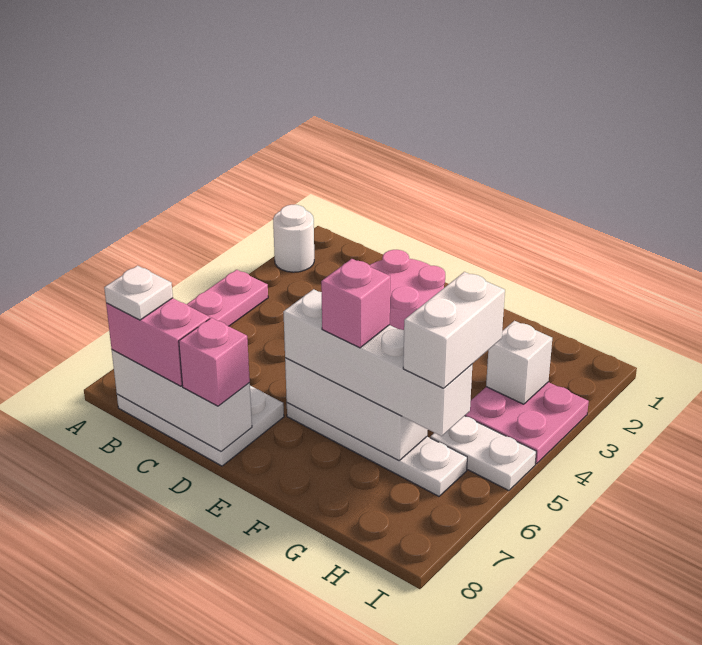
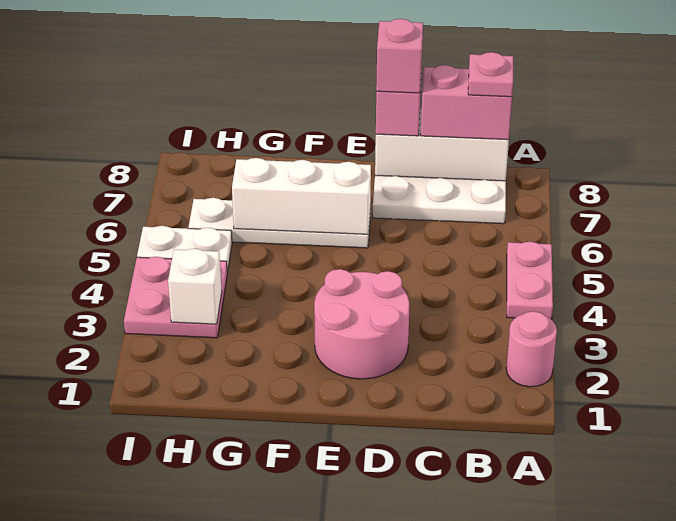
white round brick A2 level 1 -> pink round brick A2 level 1
white plate B8 level 4 -> pink plate B8 level 4
white brick E6:H6 level 3 -> none
pink brick F6 level 4 -> pink brick D8 level 4
white brick H5:H6 level 4 -> none

